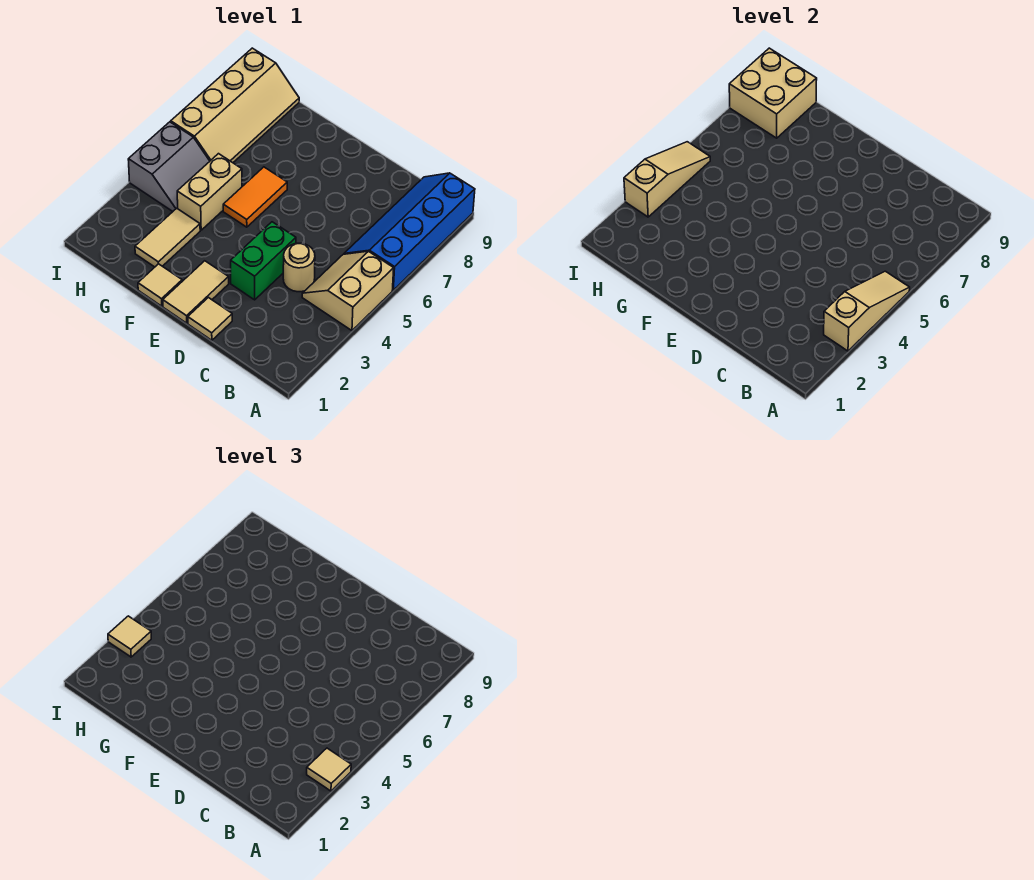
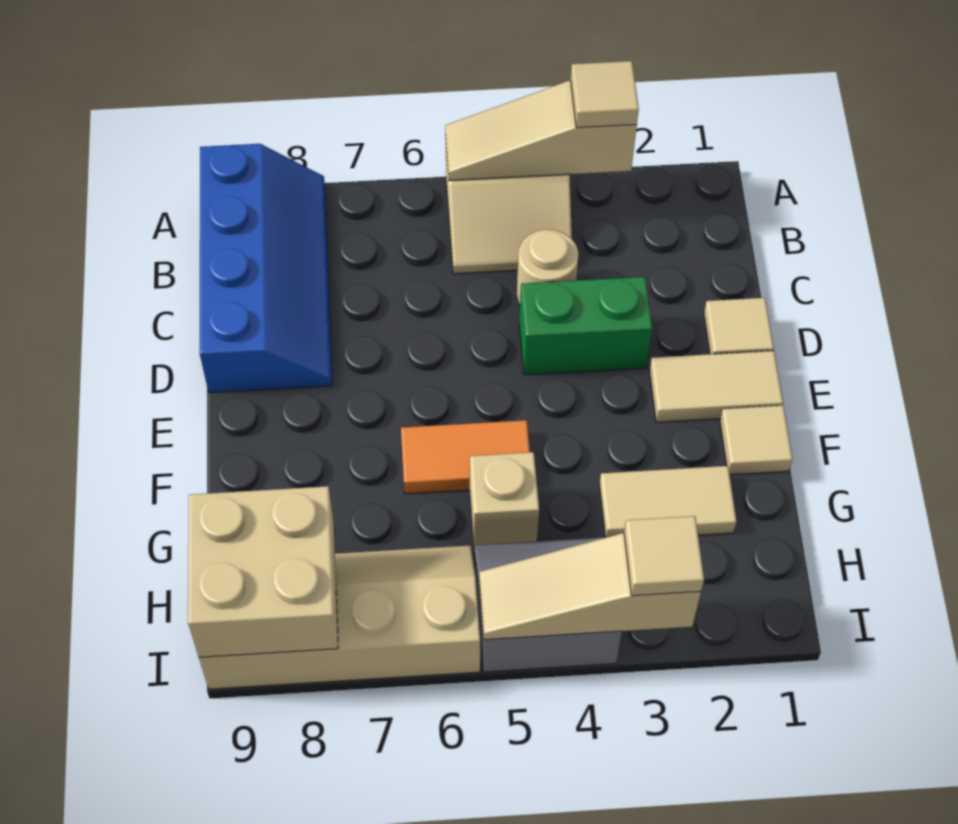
blue slope A6:B9 level 1 top A -> blue slope A8:D9 level 1 top 9
tan brick G4:G5 level 1 -> tan brick G5 level 1

